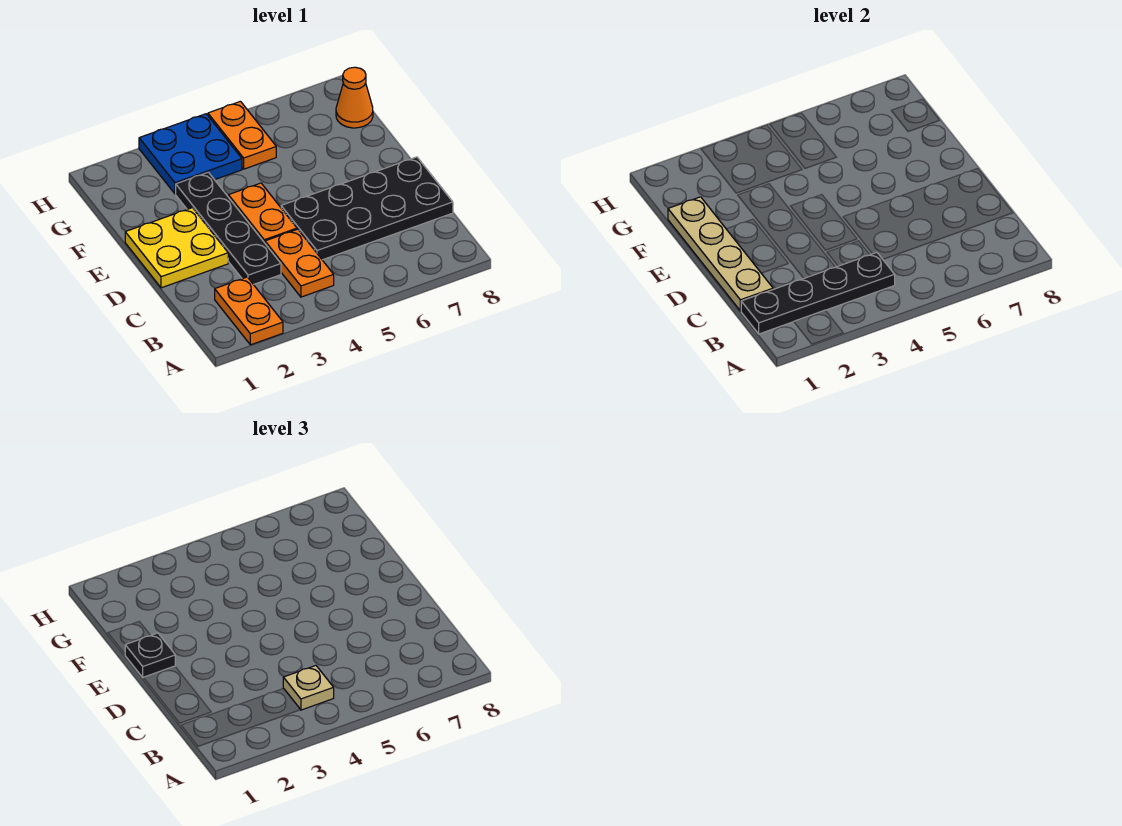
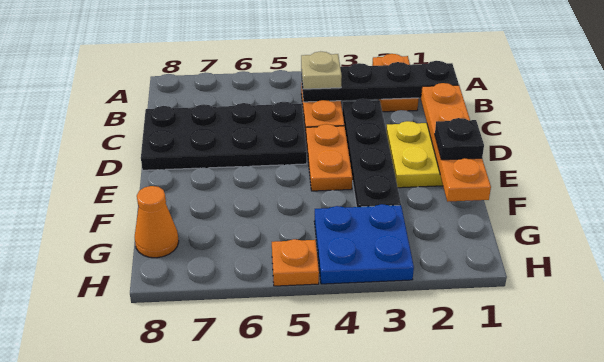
tan plate C1:F1 level 2 -> orange plate C1:F1 level 2
orange plate G5:H5 level 1 -> orange plate H5 level 1

